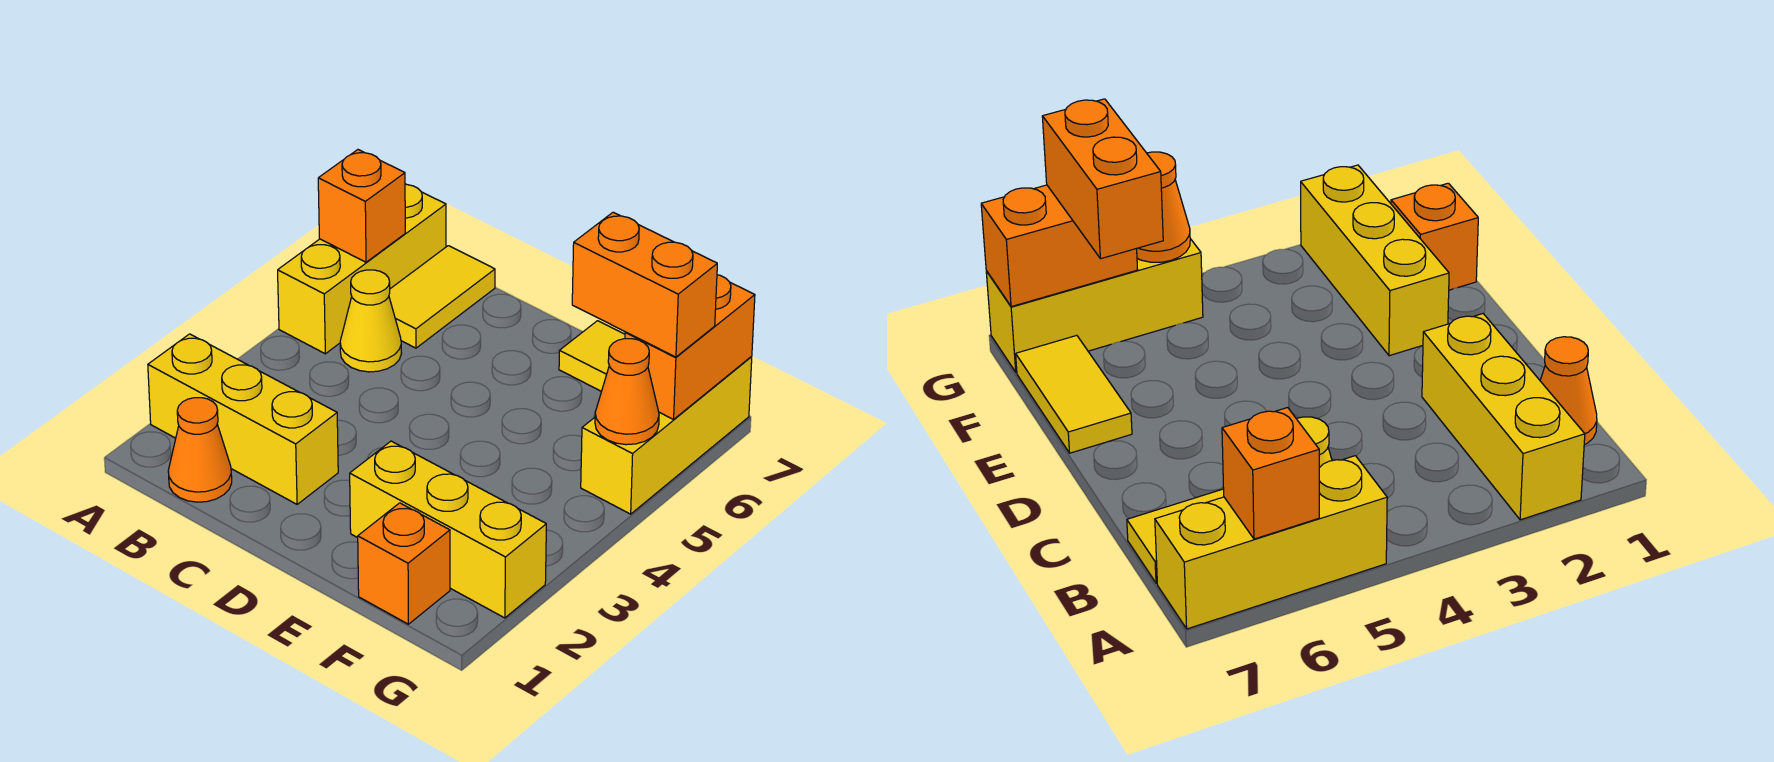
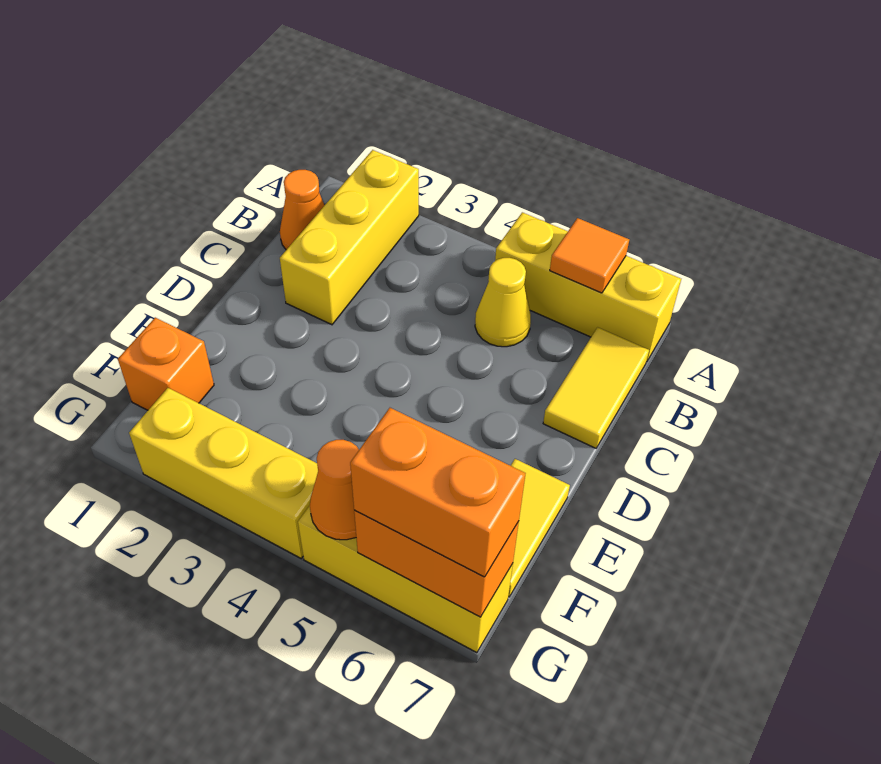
orange brick A6 level 2 -> orange tile A6 level 2
yellow tile B6:B7 level 1 -> yellow tile B7:C7 level 1
yellow brick E2:G2 level 1 -> yellow brick G2:G4 level 1
orange brick F6:G6 level 3 -> orange brick G6:G7 level 3

